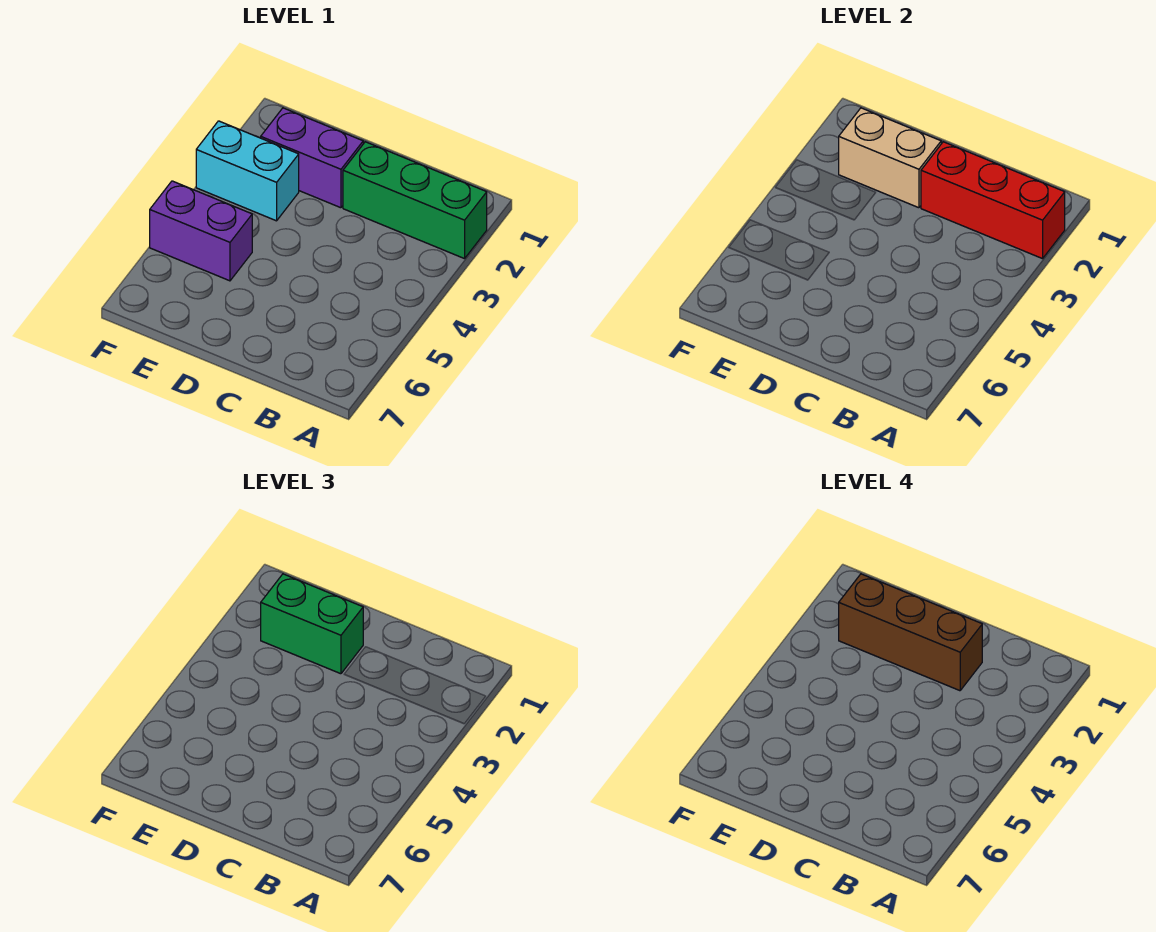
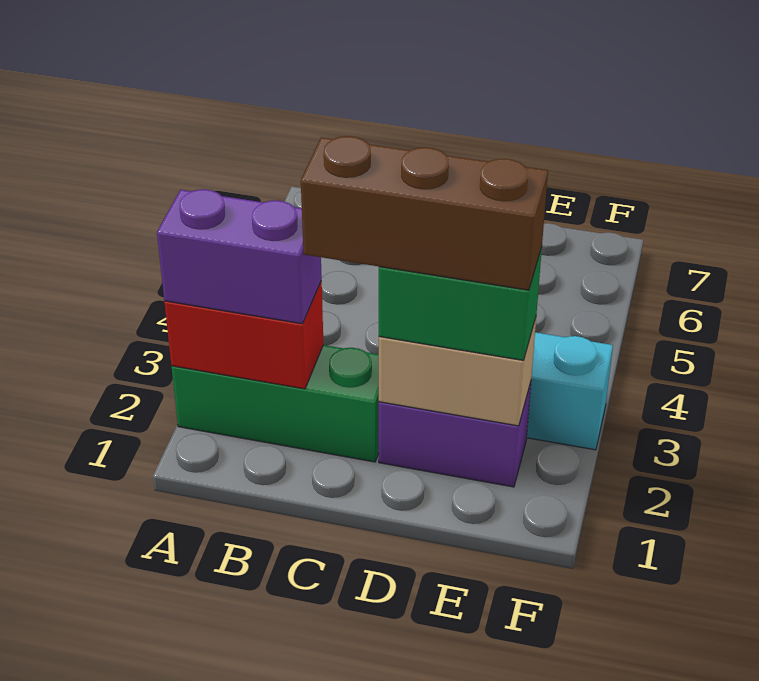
red brick A2:C2 level 2 -> red brick A2:B2 level 2
purple brick E5:F5 level 1 -> purple brick A2:B2 level 3

